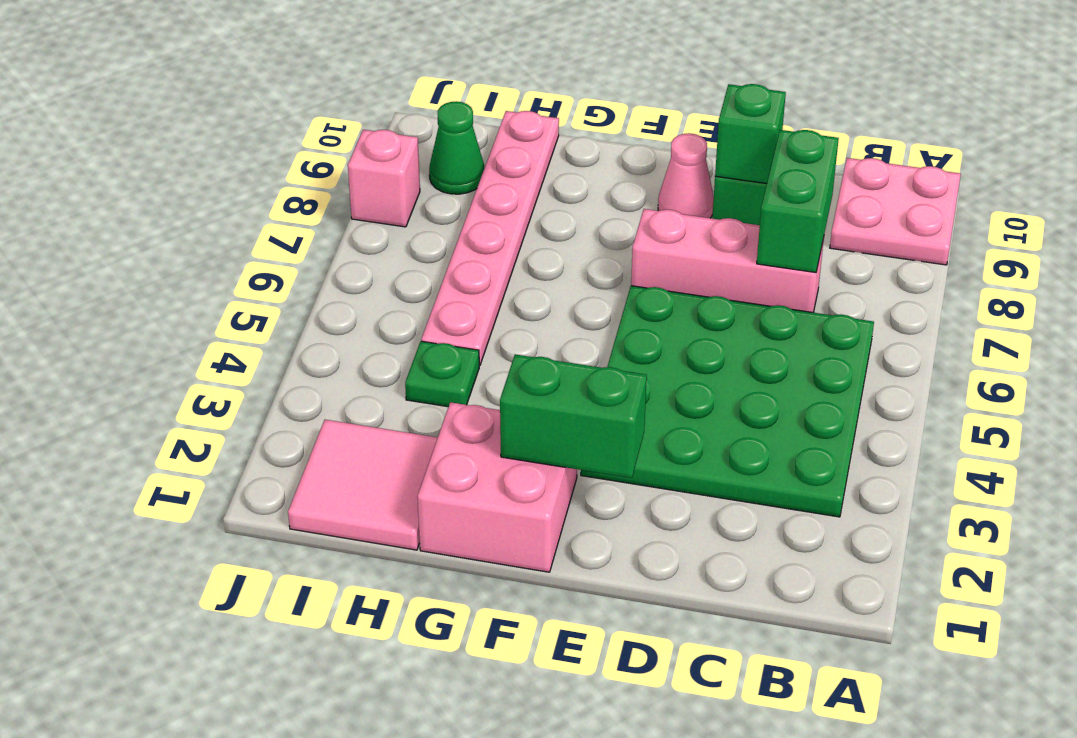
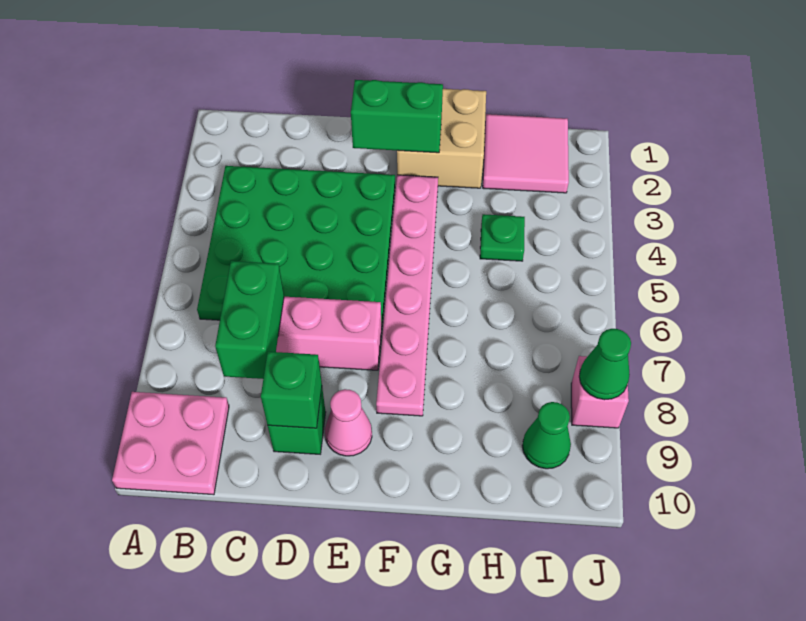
pink brick F1:G2 level 1 -> tan brick F1:G2 level 1
pink plate H5:H10 level 1 -> pink plate F3:F8 level 1
none -> green cone J8 level 2

